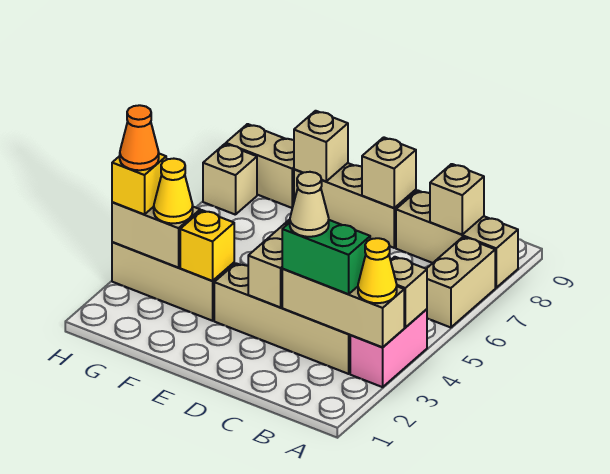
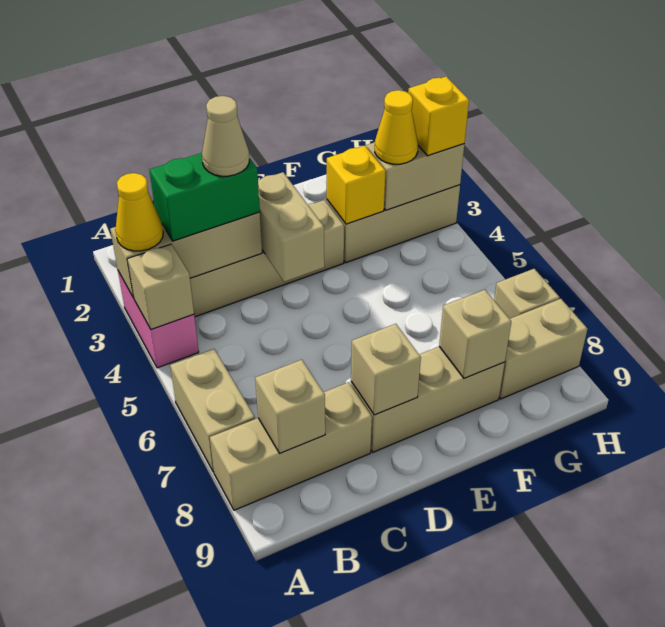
orange cone H3 level 4 -> none

